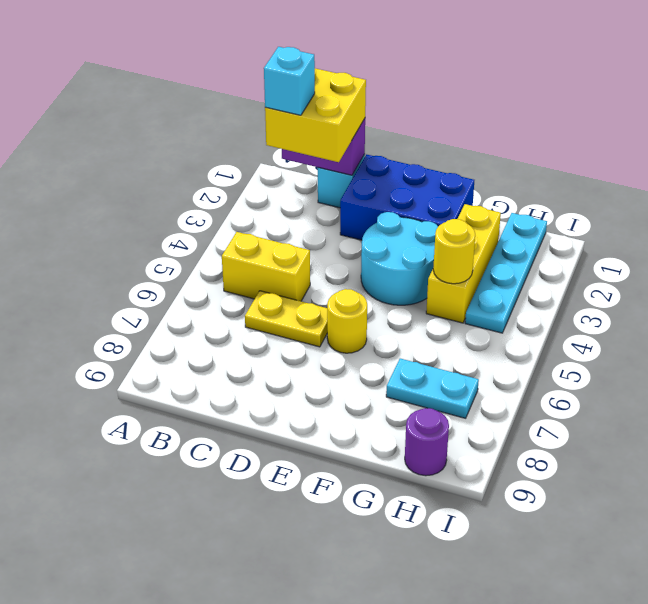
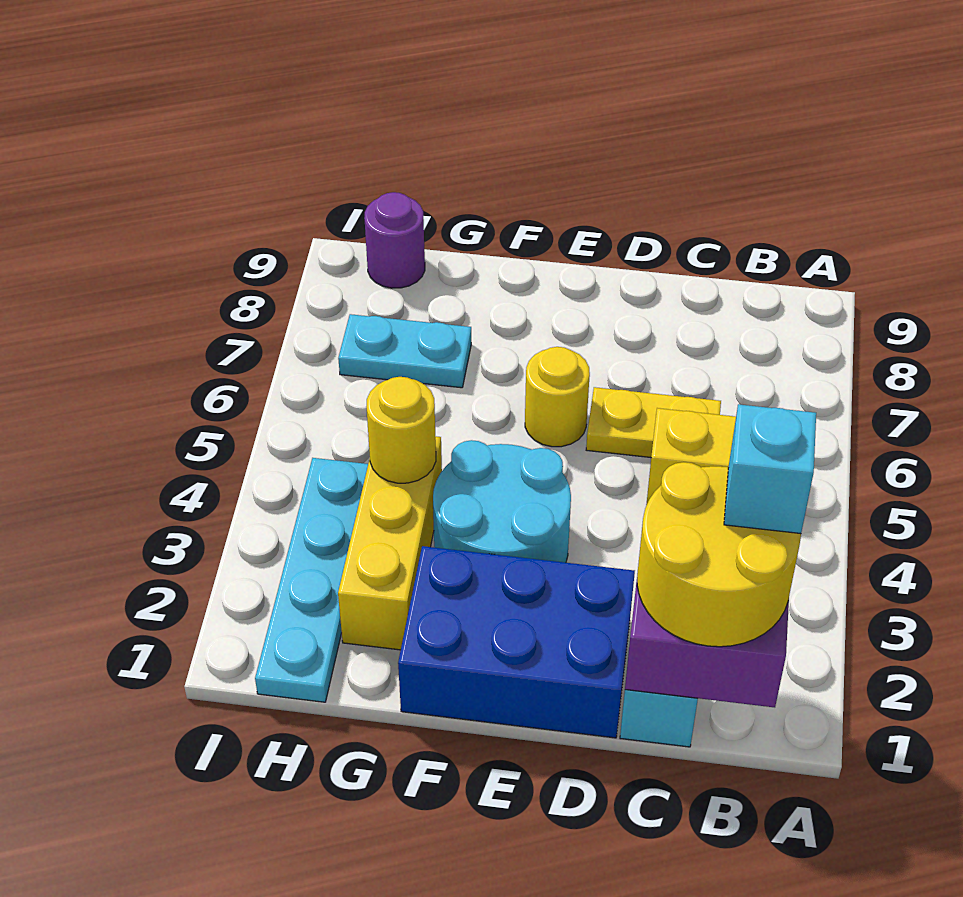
yellow brick B1:C2 level 3 -> yellow round brick B1:C2 level 3

